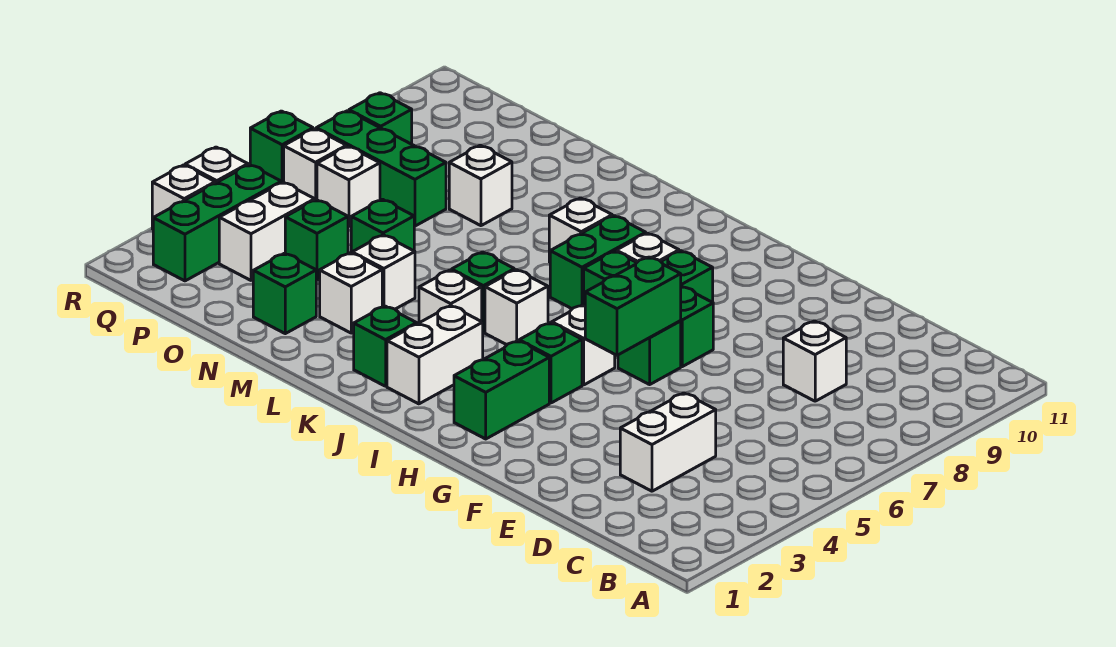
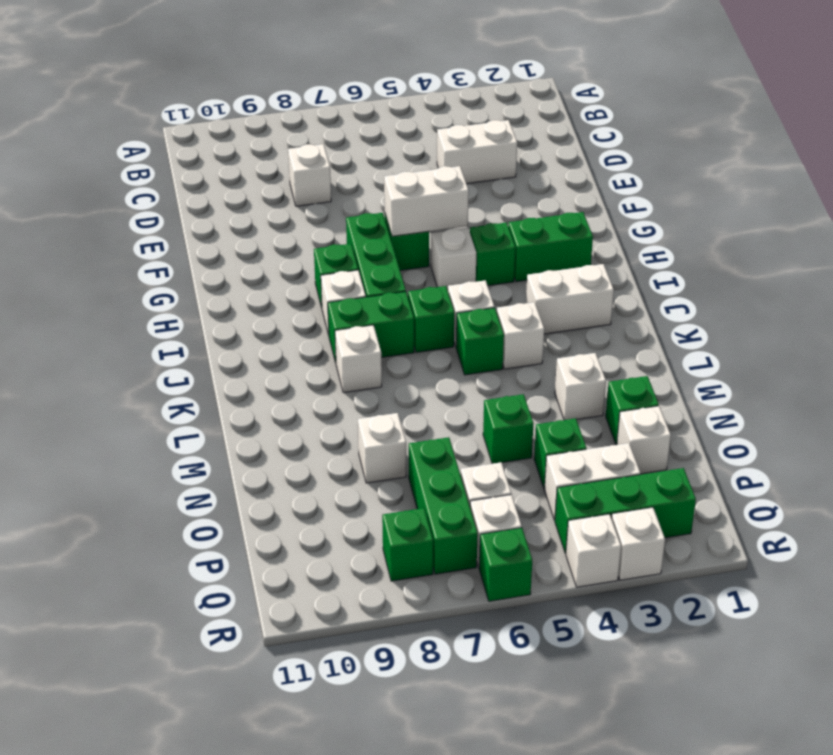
green brick G5:G6 level 2 -> white brick G5:G6 level 2
green brick K2 level 1 -> green brick J6 level 1
white brick M4 level 1 -> white brick O2 level 1

